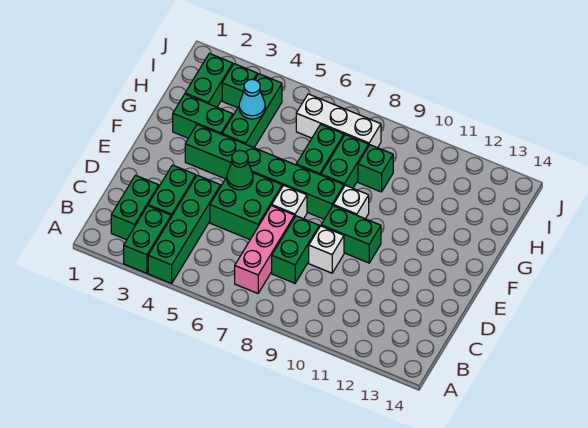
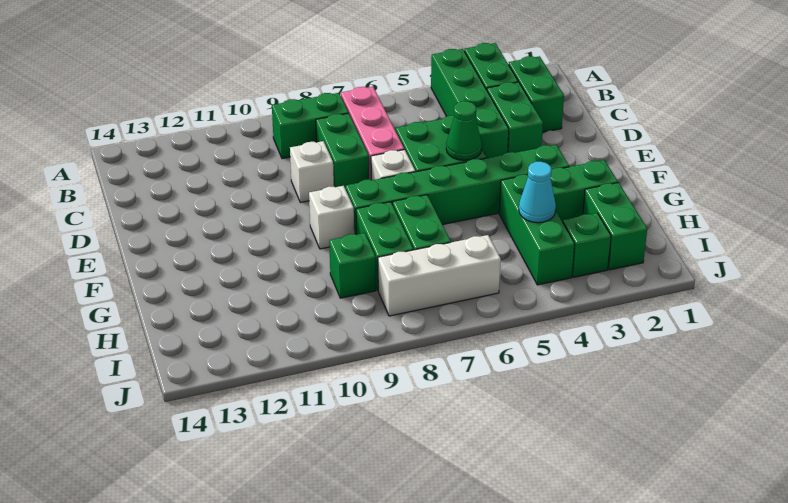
green brick E9:E10 level 1 -> green brick B8:B9 level 1

